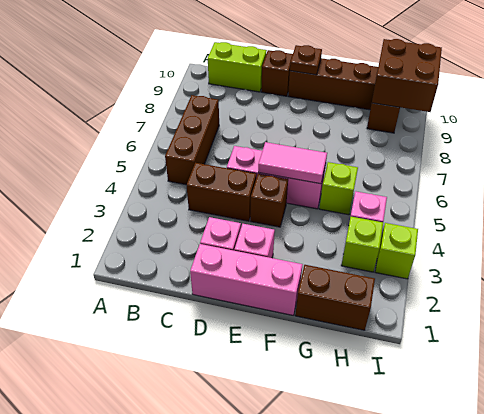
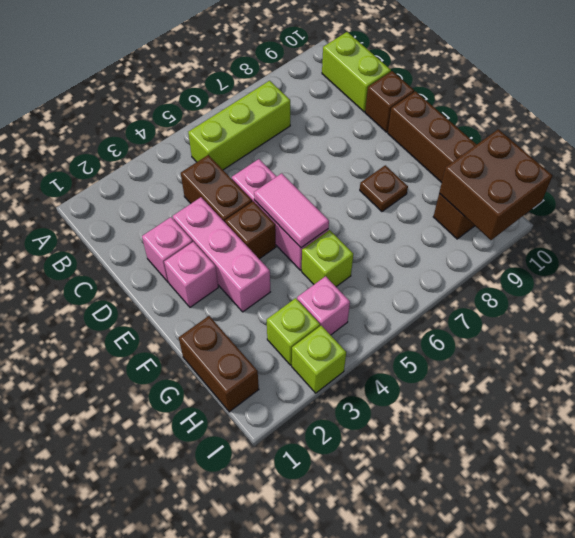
brown brick B5:B7 level 1 -> lime brick B5:B7 level 1
pink brick D1:F1 level 1 -> pink brick D3:F3 level 1
brown plate E10 level 2 -> brown plate F8 level 1

